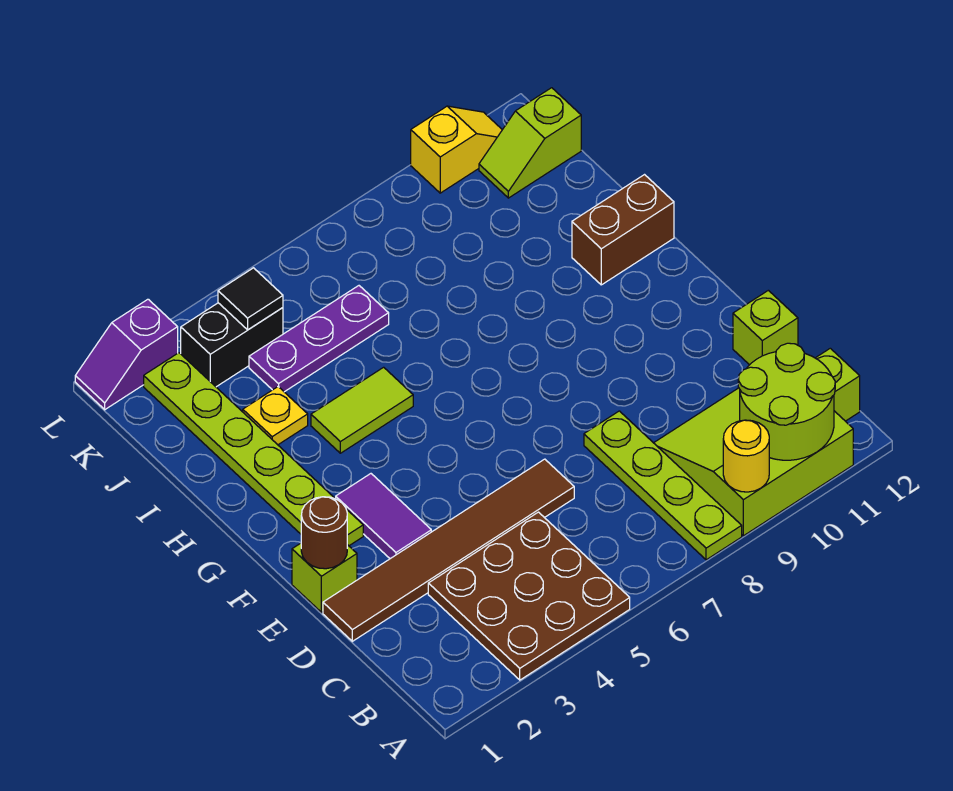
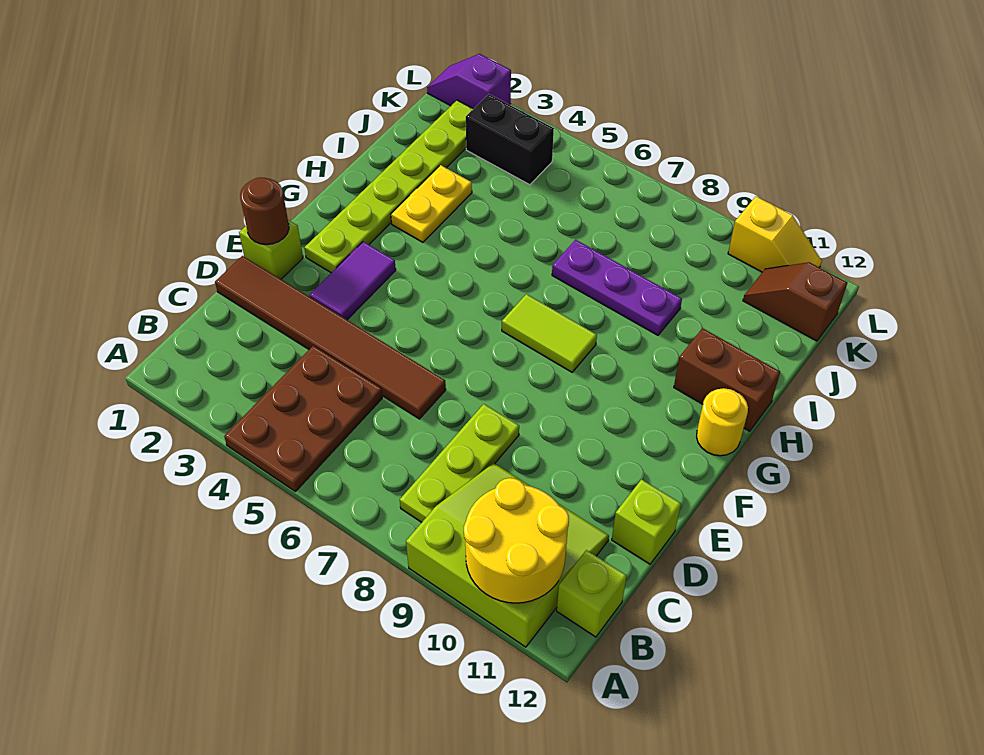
brown plate A3:C5 level 1 -> brown plate A4:C5 level 1
lime plate A8:D8 level 1 -> lime plate B8:D8 level 1
yellow round brick A9 level 2 -> yellow round brick G12 level 1
lime round brick A10:B11 level 2 -> yellow round brick A10:B11 level 2
lime tile H4:H5 level 1 -> lime tile G7:G8 level 1
yellow plate I3 level 1 -> yellow plate H3:I3 level 1
purple plate J4:J6 level 1 -> purple plate I7:I9 level 1
black tile K4 level 2 -> none
lime slope K11:K12 level 1 top 12 -> brown slope K11:K12 level 1 top 12

